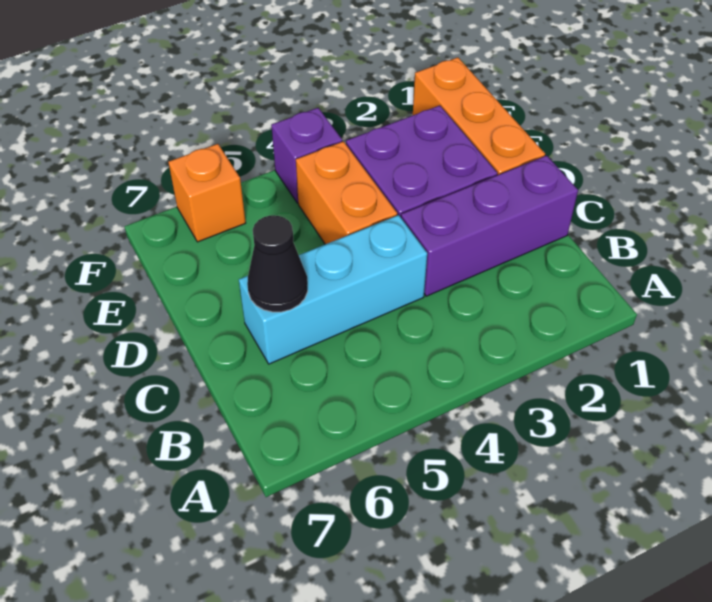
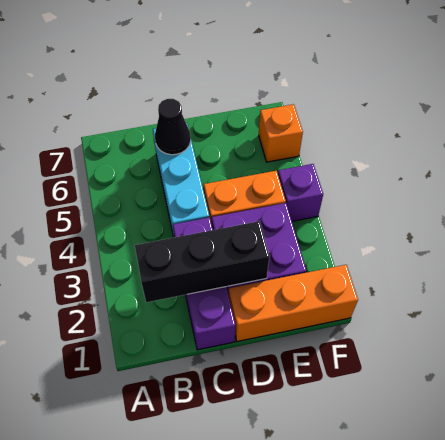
none -> black brick B2:D2 level 2

